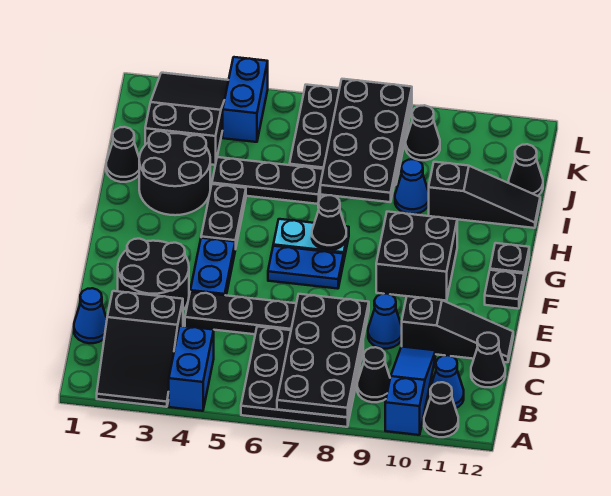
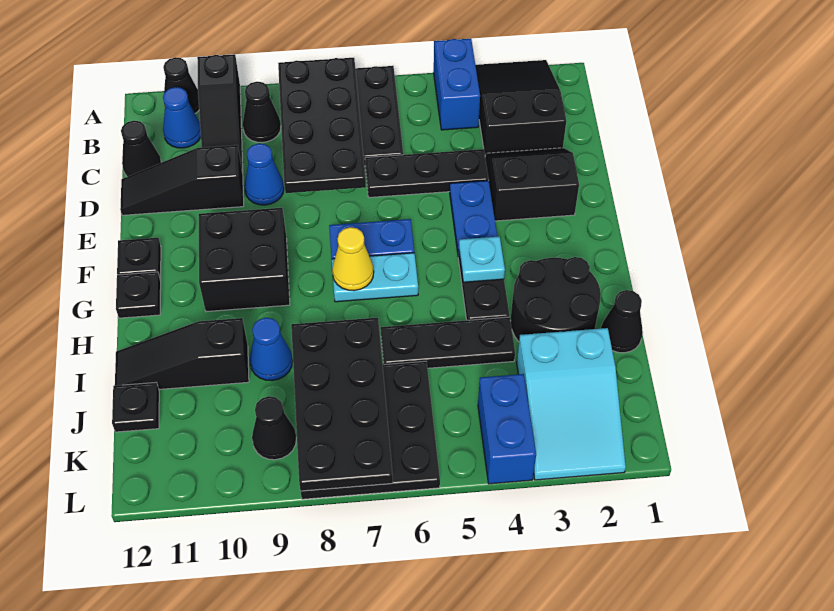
blue slope A10:C10 level 1 top A -> black slope A10:C10 level 1 top A
blue cone C1 level 1 -> none
black round brick D2:E3 level 1 -> black slope D2:E3 level 1 top E
none -> cyan plate G4 level 2
black cone G7 level 2 -> yellow cone G7 level 2
black slope J2:L3 level 1 top J -> cyan slope J2:L3 level 1 top J
black cone J12 level 1 -> black plate J12 level 1

